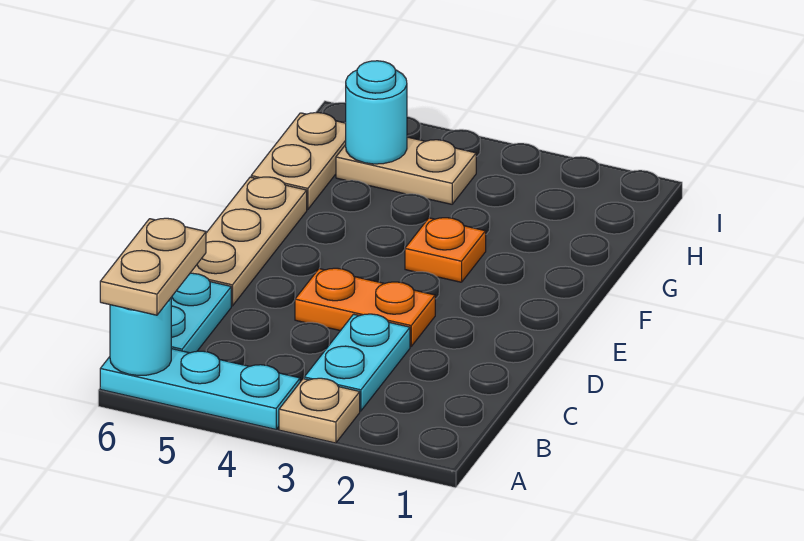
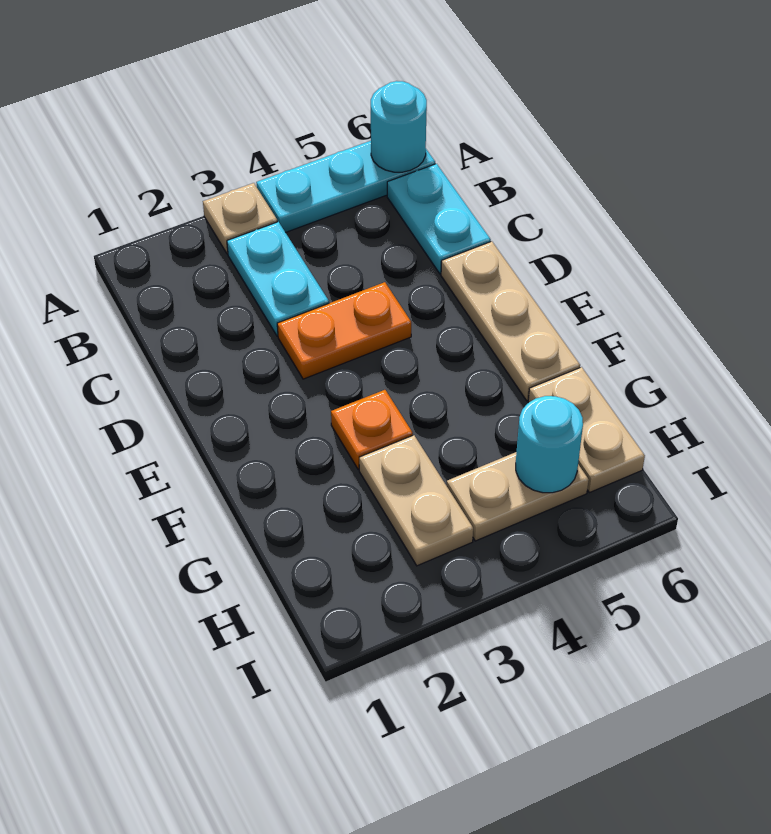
tan plate A6:B6 level 3 -> tan plate G3:H3 level 1

